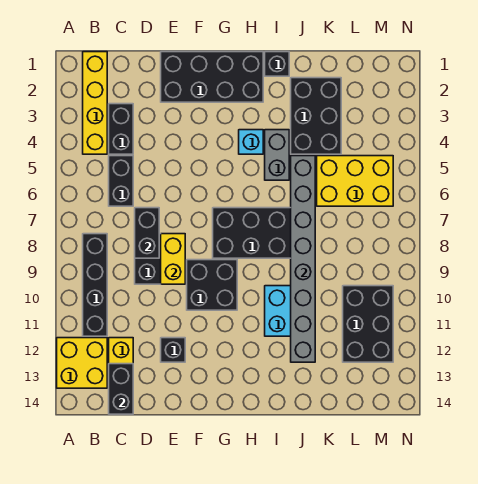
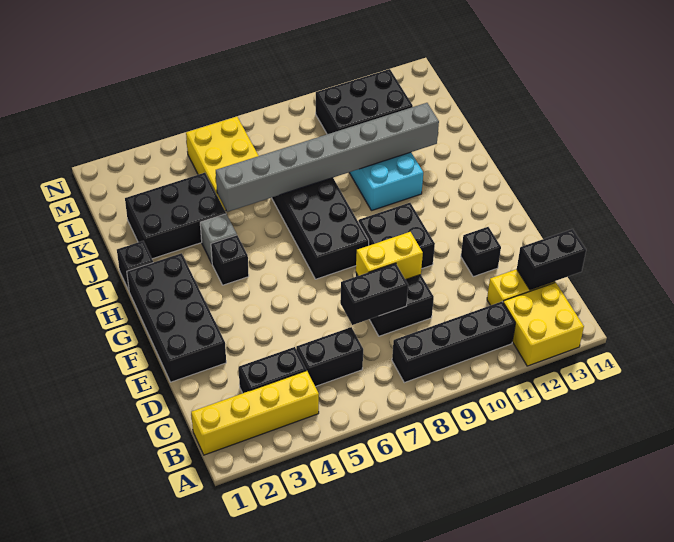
cyan brick H4 level 1 -> black brick H4 level 1
grey brick I4:I5 level 1 -> grey brick I4 level 1

